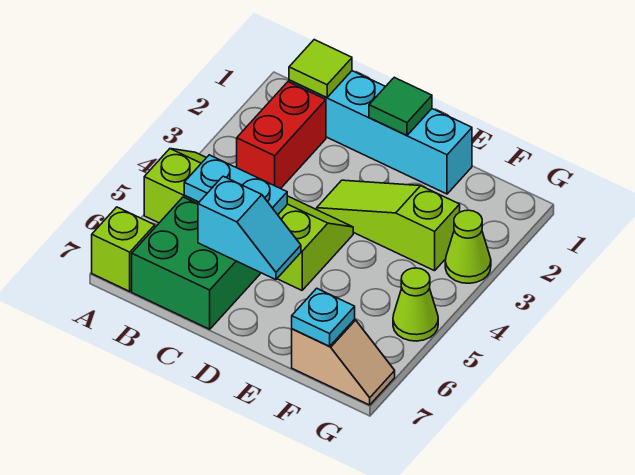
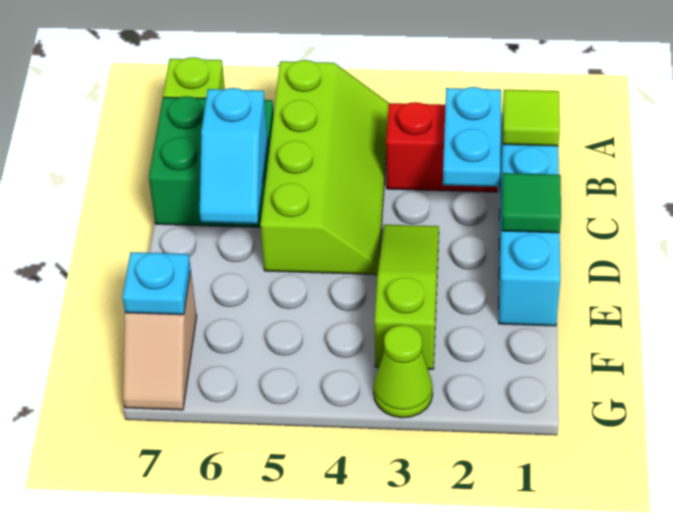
cyan plate B5:C5 level 2 -> cyan plate B2:C2 level 2
lime cone G5 level 1 -> none

